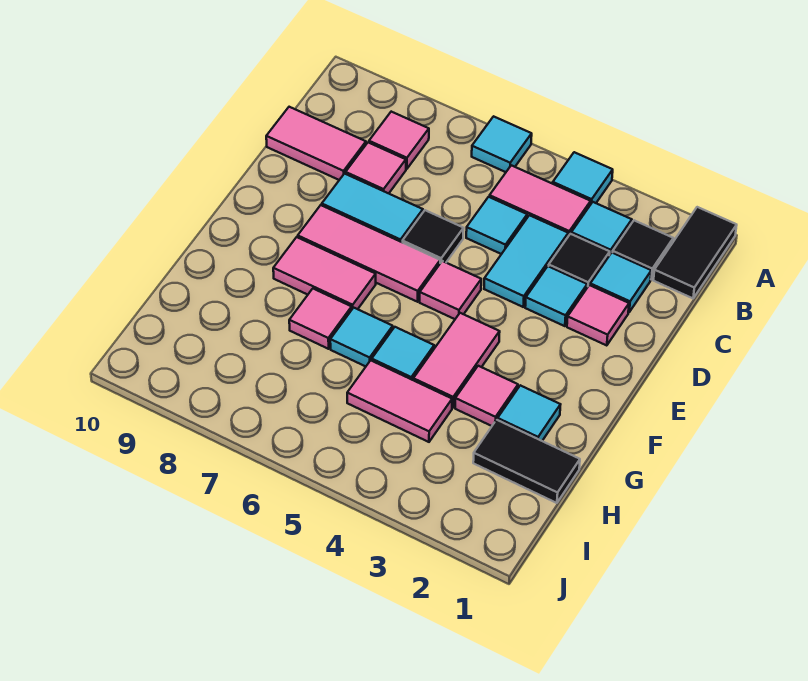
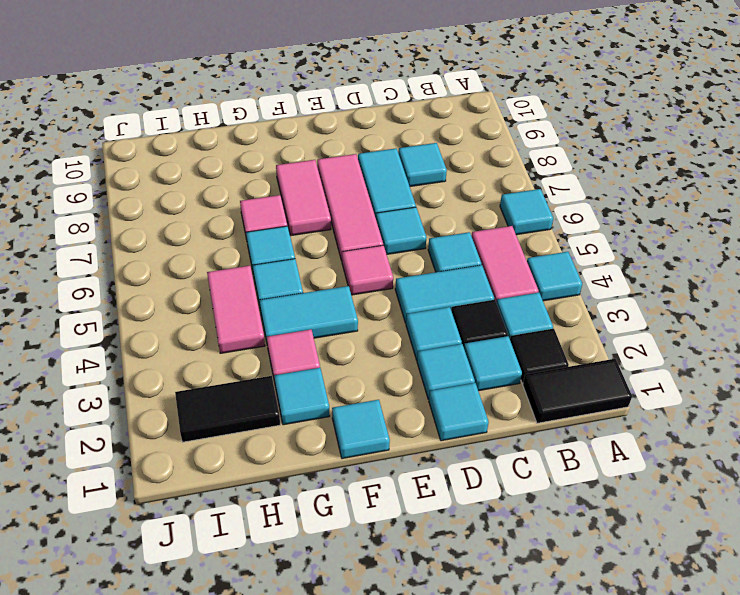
pink tile B8 level 1 -> none
pink tile C8 level 1 -> cyan tile C8 level 1
pink tile C9:C10 level 1 -> none
none -> cyan tile D1 level 1
pink tile D2 level 1 -> cyan tile D2 level 1
black tile D6 level 1 -> cyan tile D6 level 1
none -> cyan tile F1 level 1
pink tile F4:G4 level 1 -> cyan tile F4:G4 level 1
black tile H1:H2 level 1 -> black tile H2:I2 level 1

